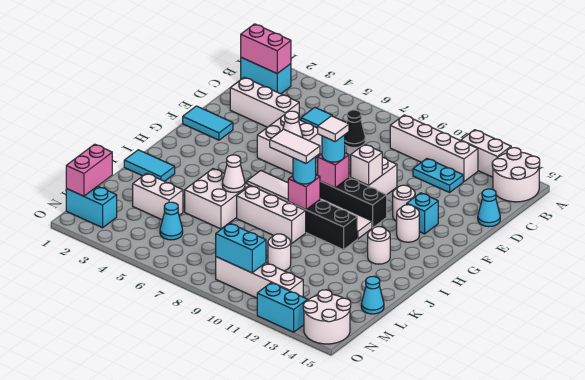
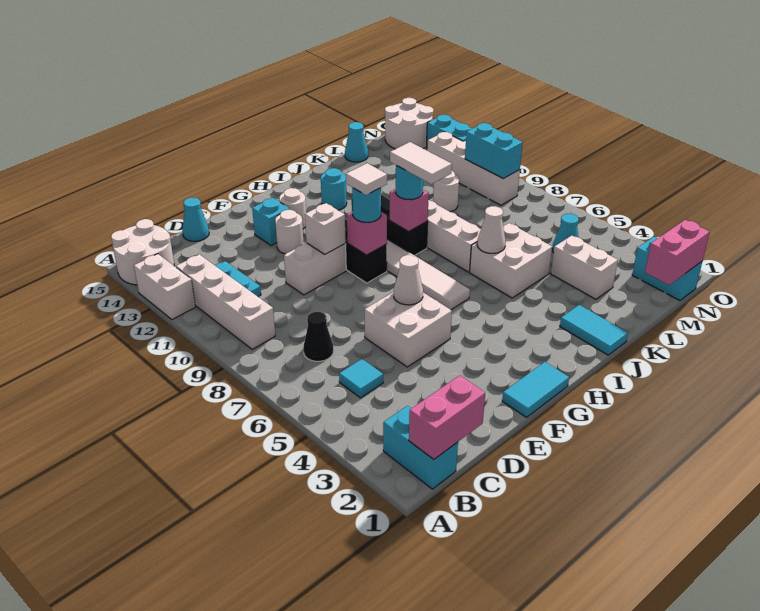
pink brick B1:B2 level 2 -> pink brick B1:C1 level 2
white brick D2:D4 level 1 -> none
cyan tile F1:F2 level 1 -> cyan tile F1:G1 level 1
white round brick I13 level 1 -> cyan round brick I13 level 1

